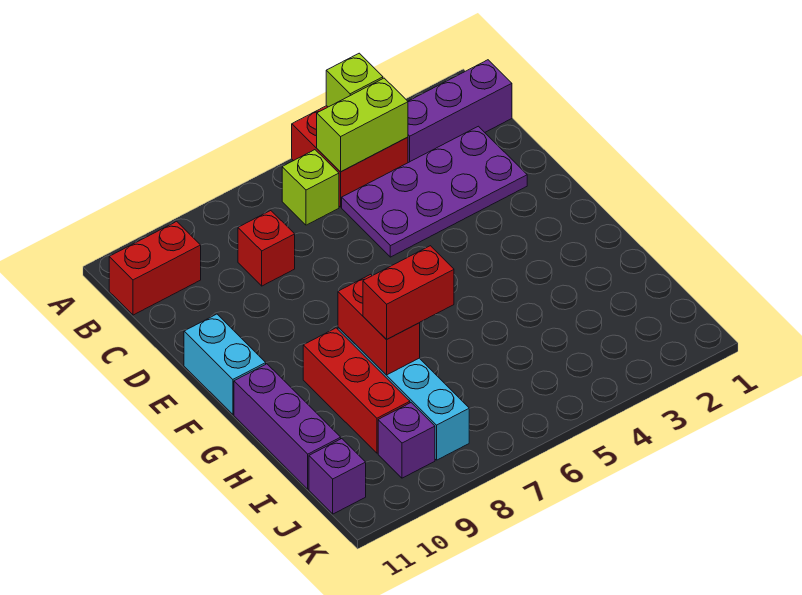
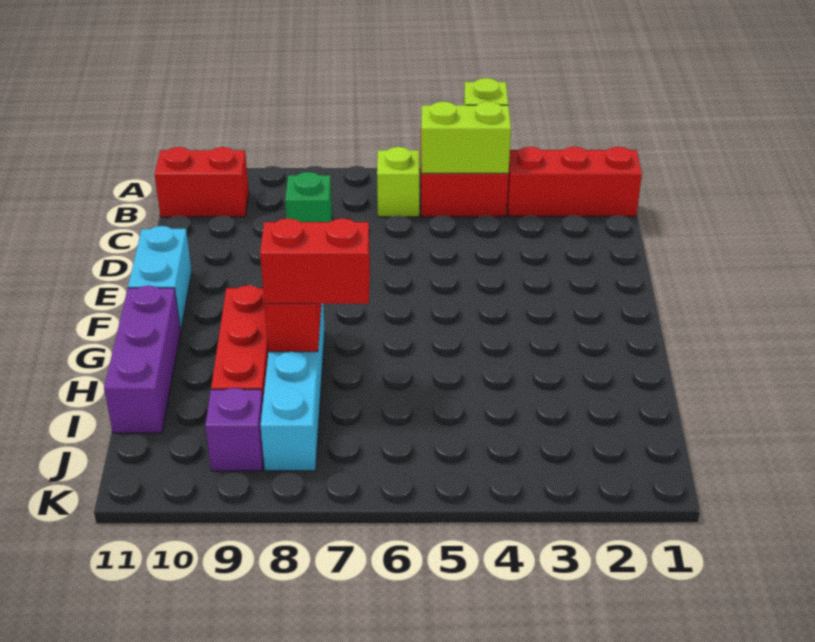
purple brick B1:B3 level 1 -> red brick B1:B3 level 1
purple plate C2:D5 level 1 -> none
red brick C8 level 1 -> green brick C8 level 1
purple brick J11 level 1 -> none

